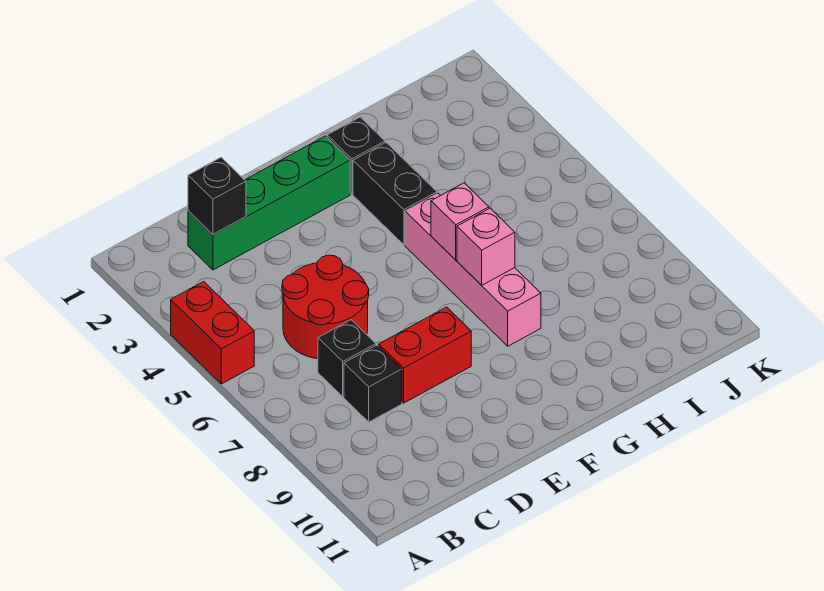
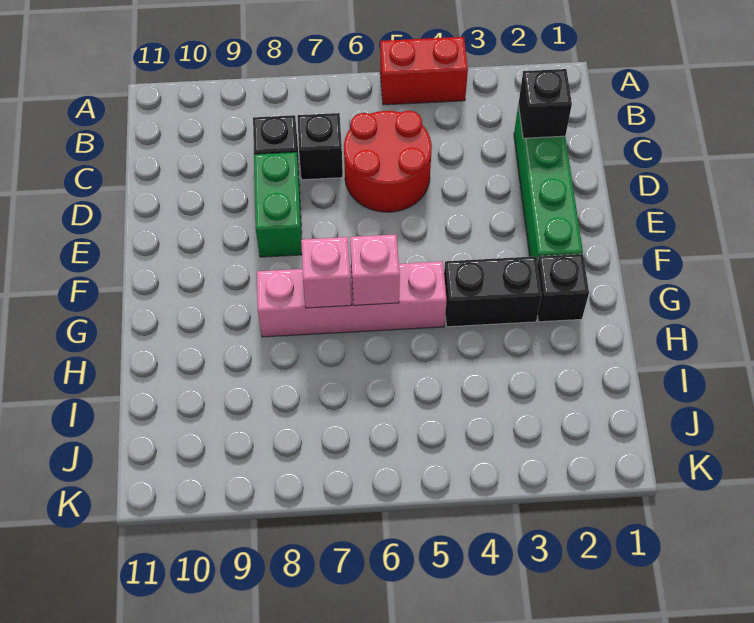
red brick D8:E8 level 1 -> green brick D8:E8 level 1

